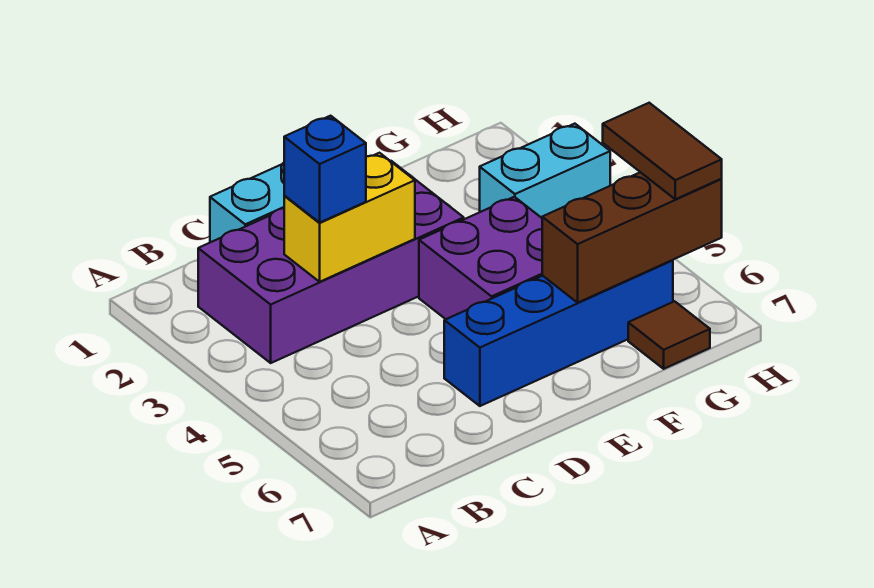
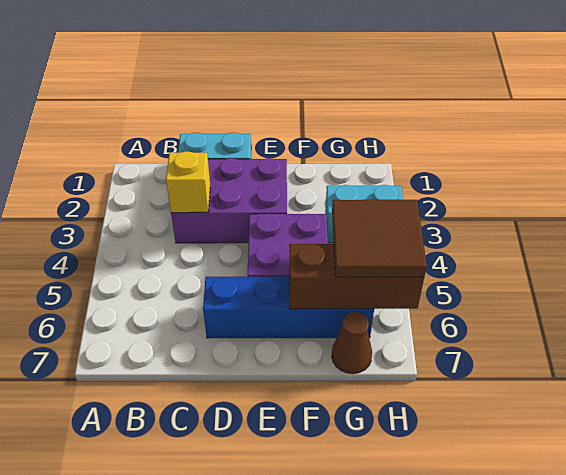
purple brick B2:E3 level 1 -> purple brick C2:E3 level 1
yellow brick C3:D3 level 2 -> yellow brick C3 level 2
blue brick C3 level 3 -> none
brown tile G7 level 1 -> brown cone G7 level 1
brown tile H5:H6 level 3 -> brown tile G5:H6 level 3

